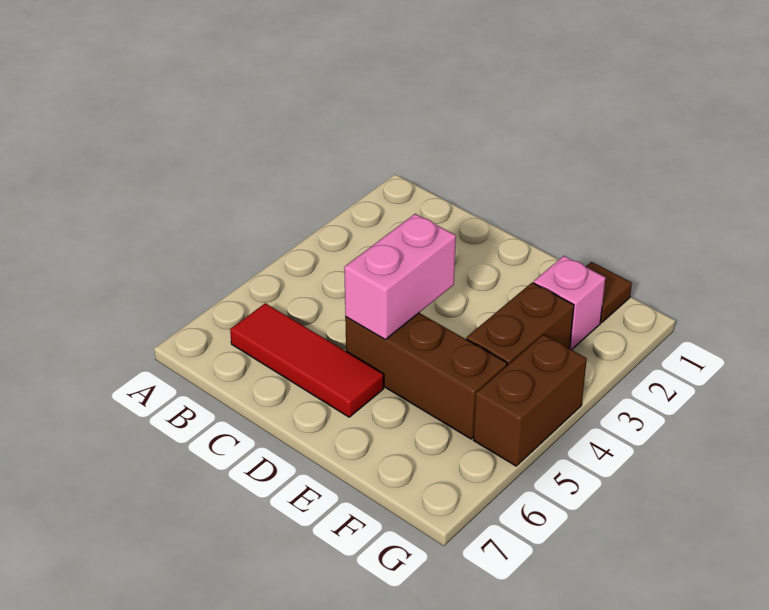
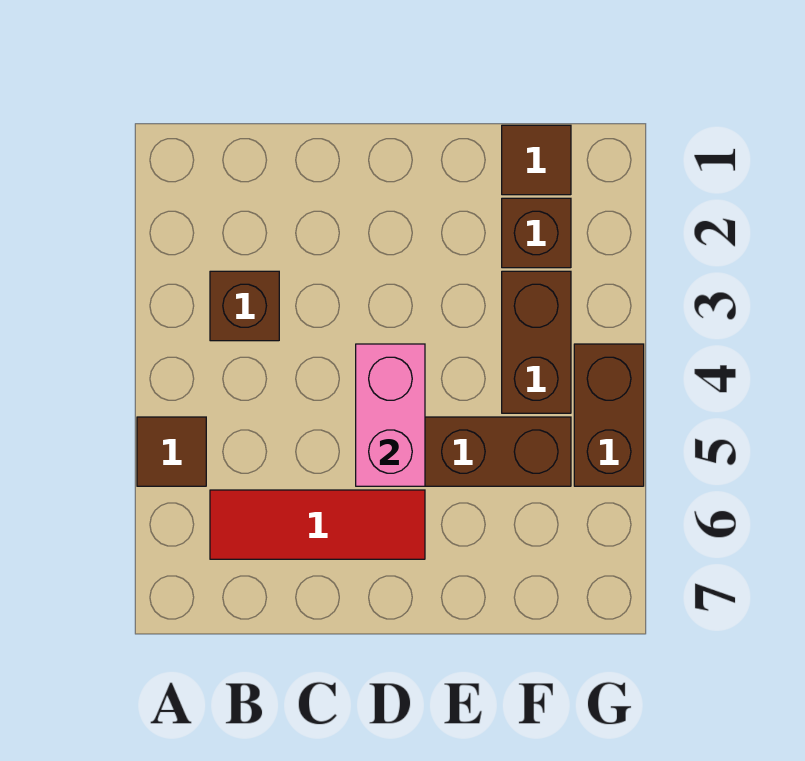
none -> brown tile A5 level 1
none -> brown brick B3 level 1
pink brick F2 level 1 -> brown brick F2 level 1

